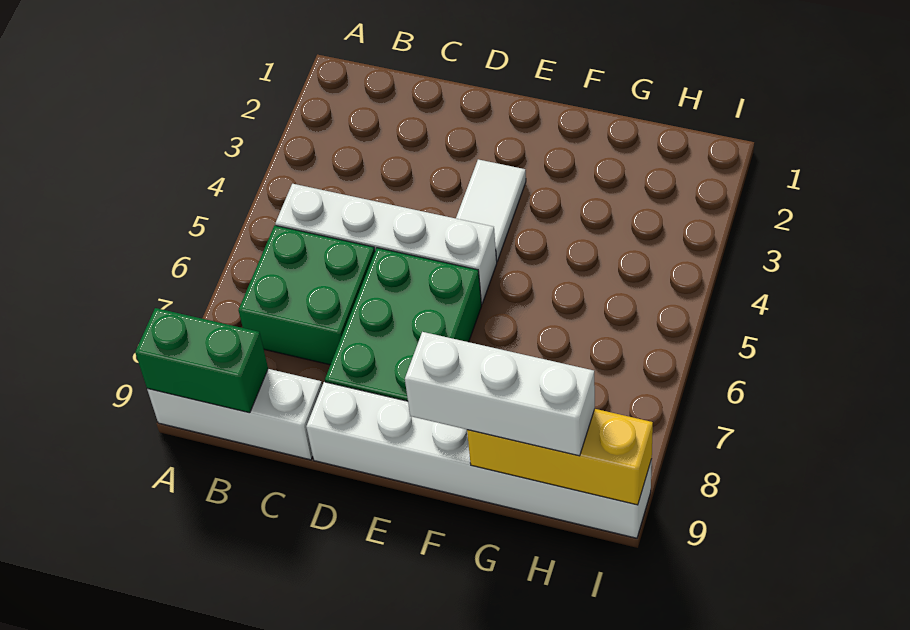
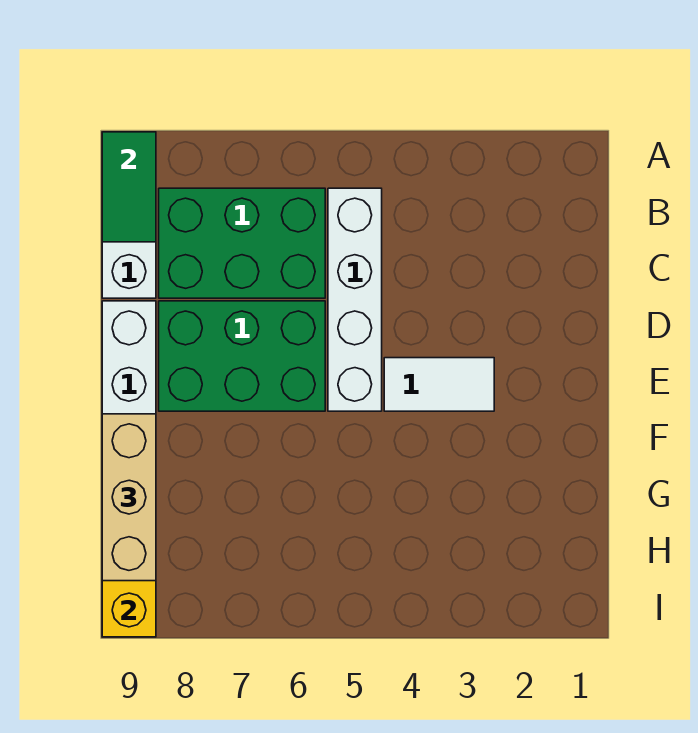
green brick A9:B9 level 2 -> green tile A9:B9 level 2
green brick B6:C7 level 1 -> green brick B6:C8 level 1
white brick F9:H9 level 3 -> tan brick F9:H9 level 3

